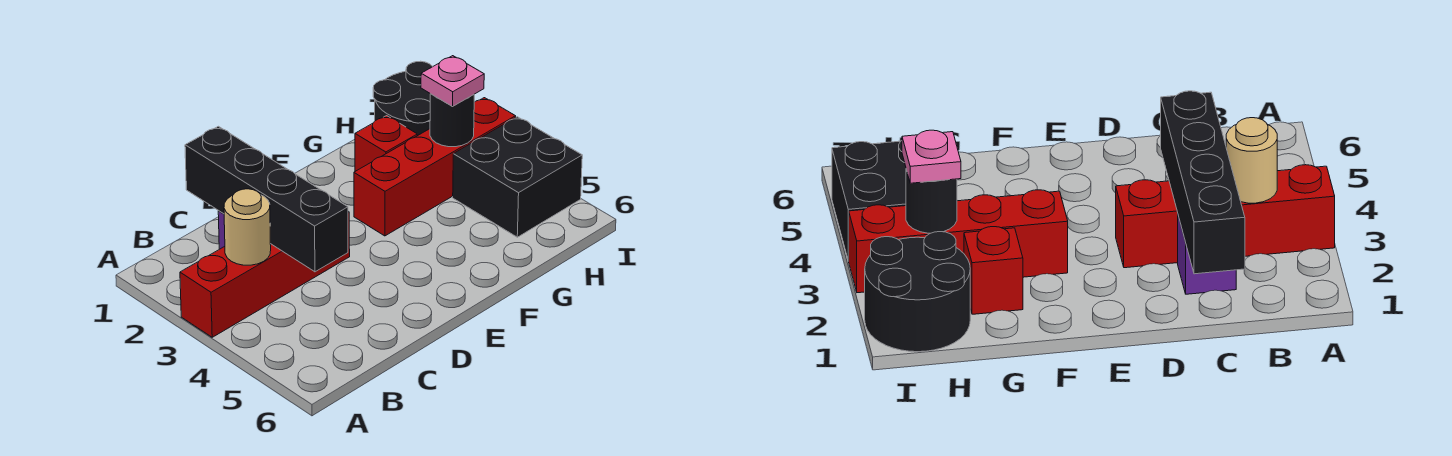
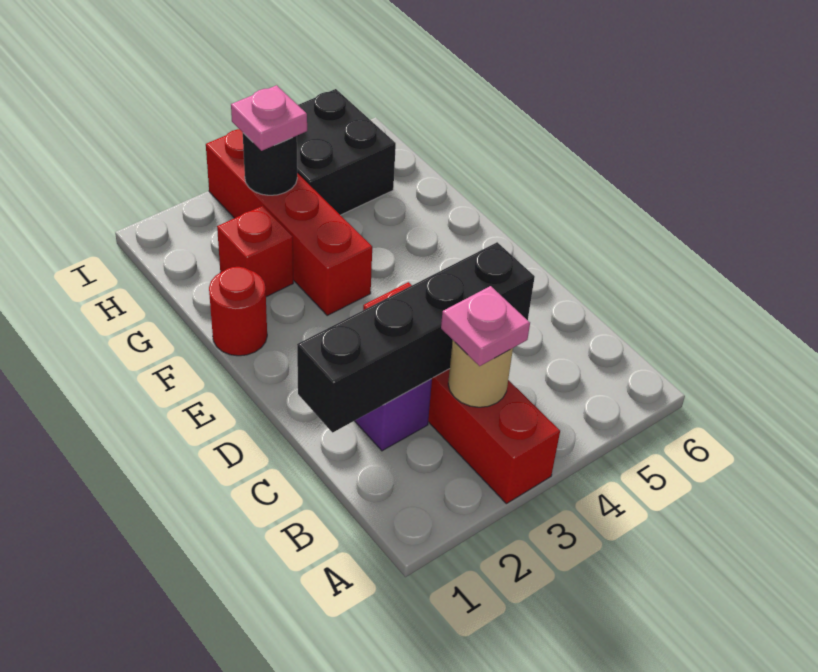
none -> pink plate B3 level 3
none -> red round brick F1 level 1
black round brick H1:I2 level 1 -> none

